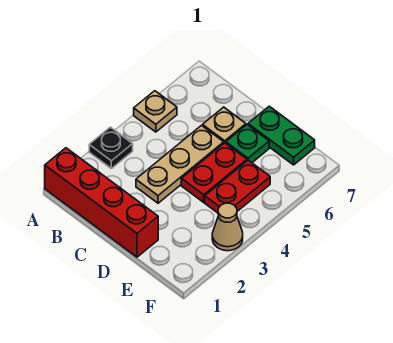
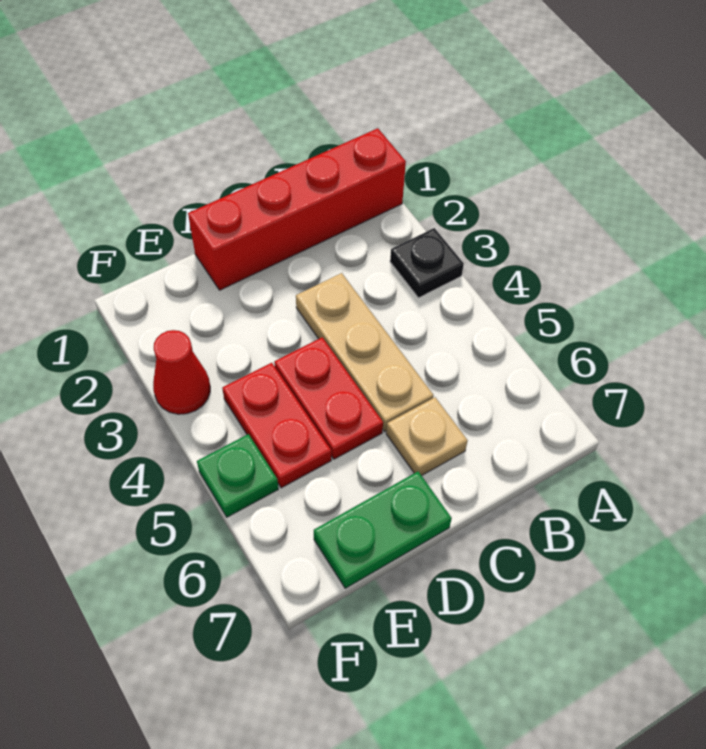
tan plate A5 level 1 -> none
green plate D6 level 1 -> green plate F5 level 1
tan cone F3 level 1 -> red cone F3 level 1

